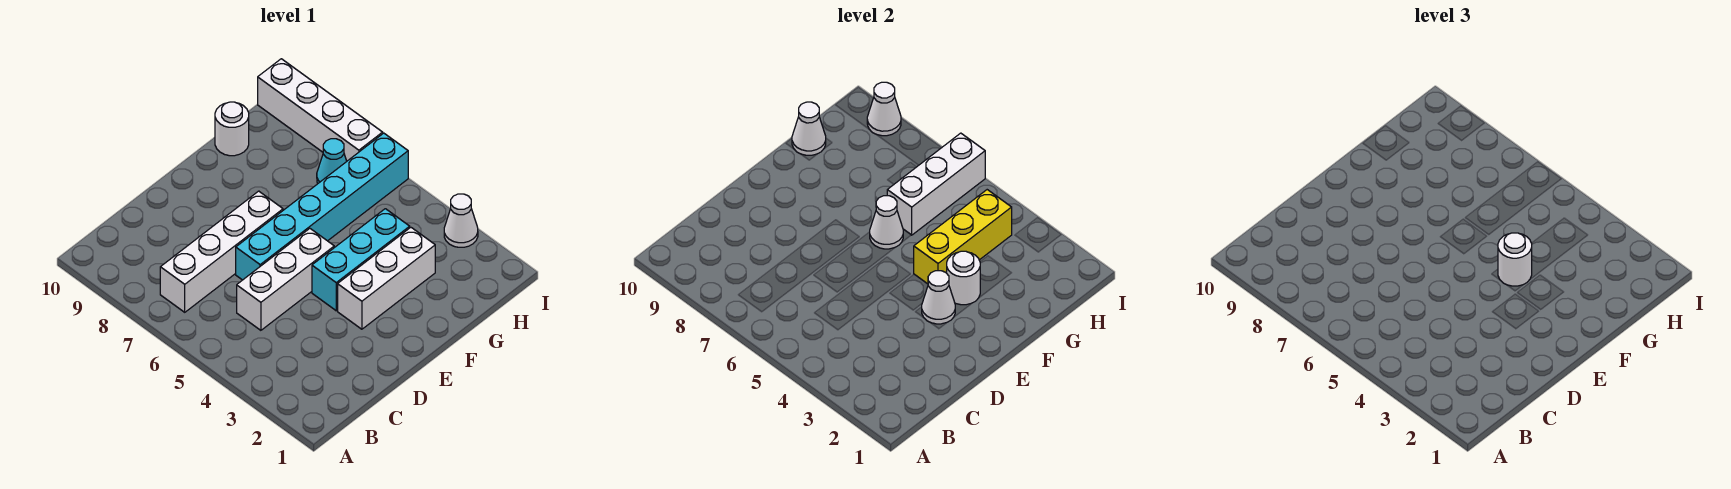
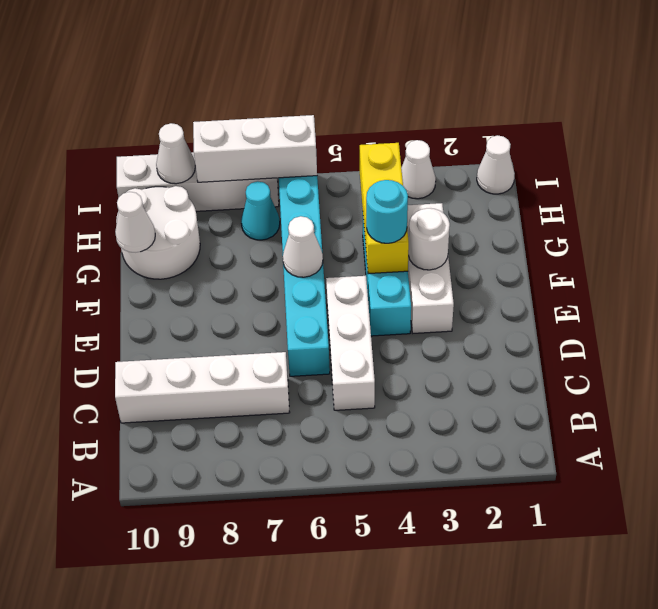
white brick B7:E7 level 1 -> white brick C7:C10 level 1
white cone E3 level 2 -> white cone I1 level 1
white round brick F4 level 3 -> cyan round brick F4 level 3
white brick G6:I6 level 2 -> white brick I6:I8 level 2
white round brick G10 level 1 -> white round brick G9:H10 level 1

